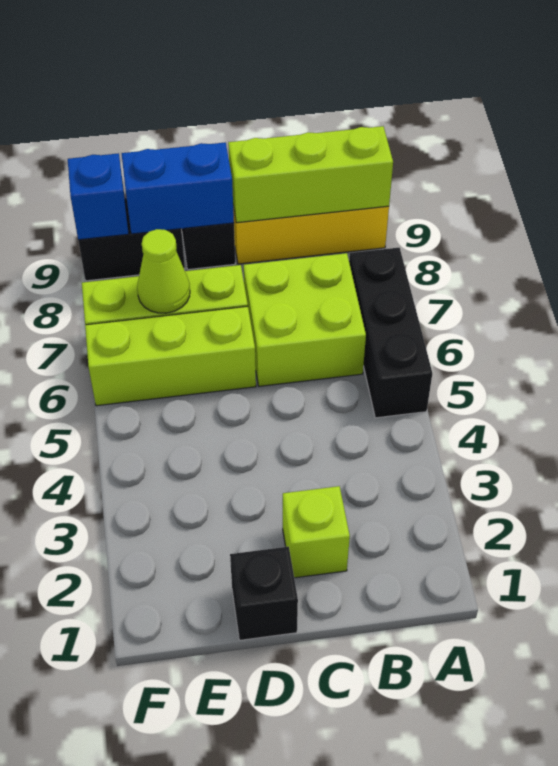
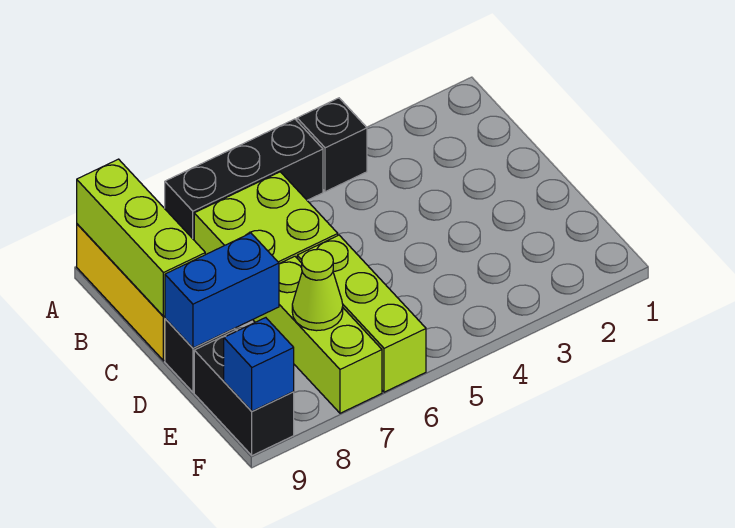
lime brick C2 level 1 -> none
black brick D1 level 1 -> black brick A4 level 1
blue brick D9:E9 level 2 -> blue brick D8:D9 level 2

